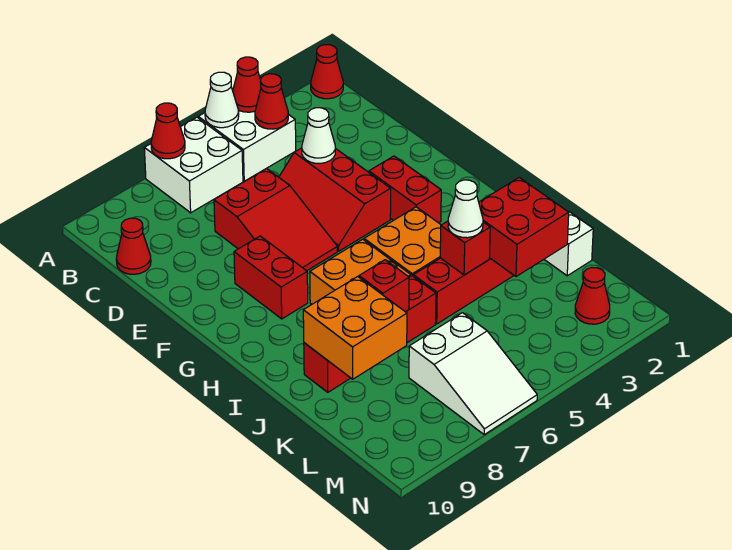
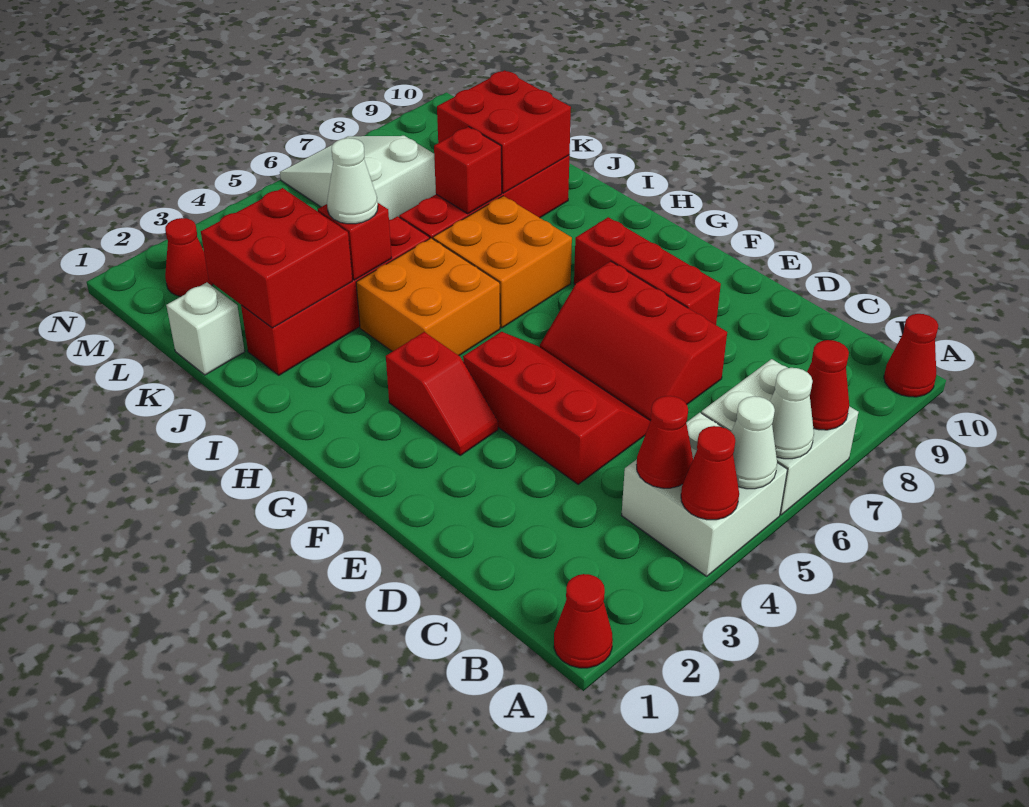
red cone C10 level 1 -> red cone A10 level 1
white cone D4 level 2 -> white cone A6 level 2
red slope D6:F7 level 1 top D -> red slope D6:F7 level 1 top 7
red brick F3:G3 level 1 -> red slope F3:G3 level 1 top G
red brick F8:G8 level 1 -> red brick E8:G8 level 1
orange brick J8:K9 level 2 -> red brick J8:K9 level 2

